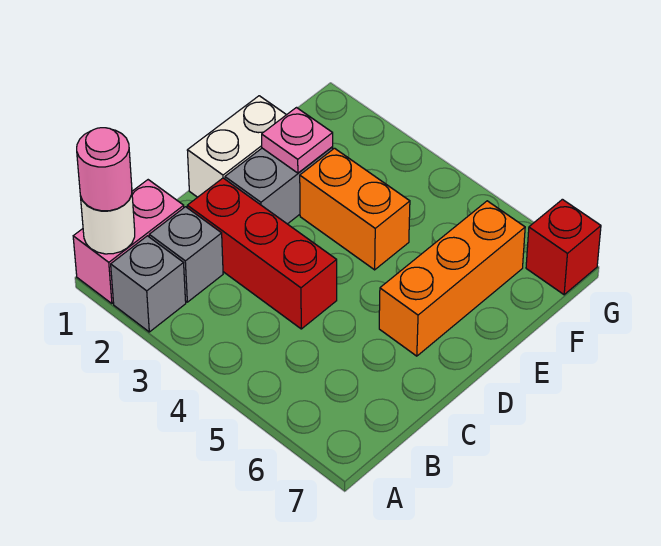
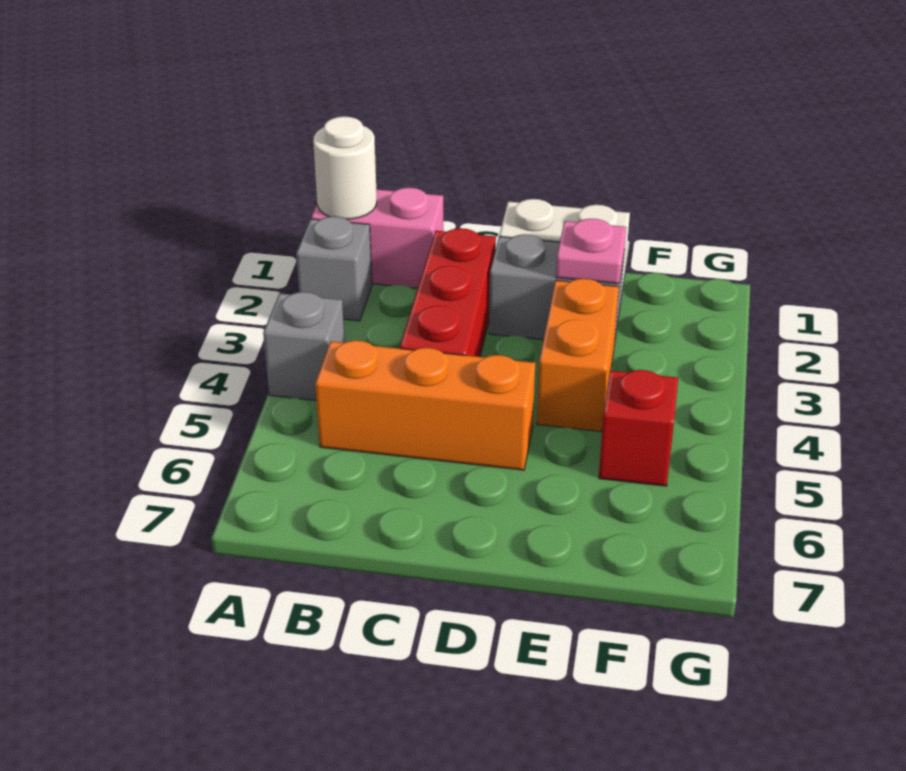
pink round brick A1 level 3 -> none
grey brick B2 level 1 -> grey brick A4 level 1
orange brick D6:F6 level 1 -> orange brick B5:D5 level 1
red brick G7 level 1 -> red brick F5 level 1

